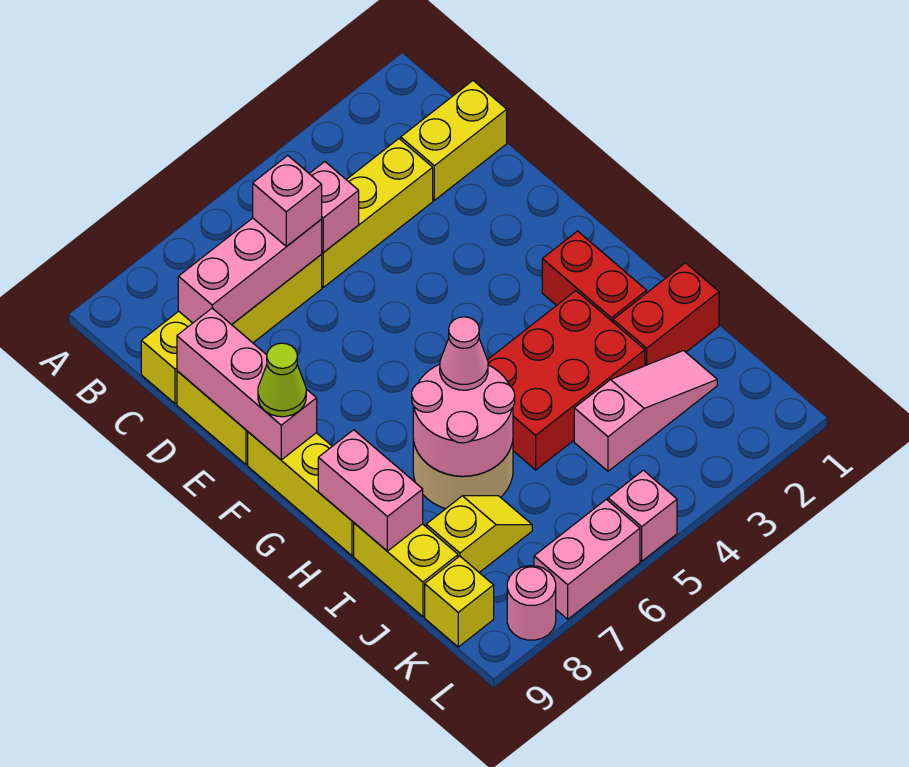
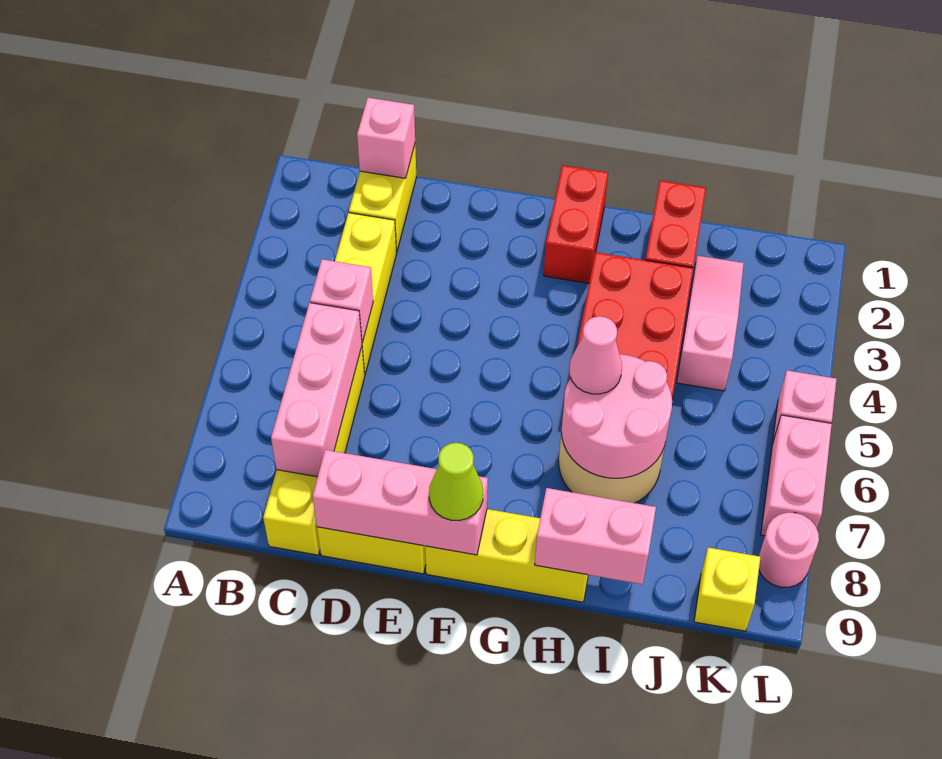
pink brick C6 level 3 -> pink brick C1 level 2
red brick G2:H2 level 1 -> red brick G1:G2 level 1
yellow brick I9:J9 level 1 -> none
yellow slope J7:J8 level 1 top 8 -> none

